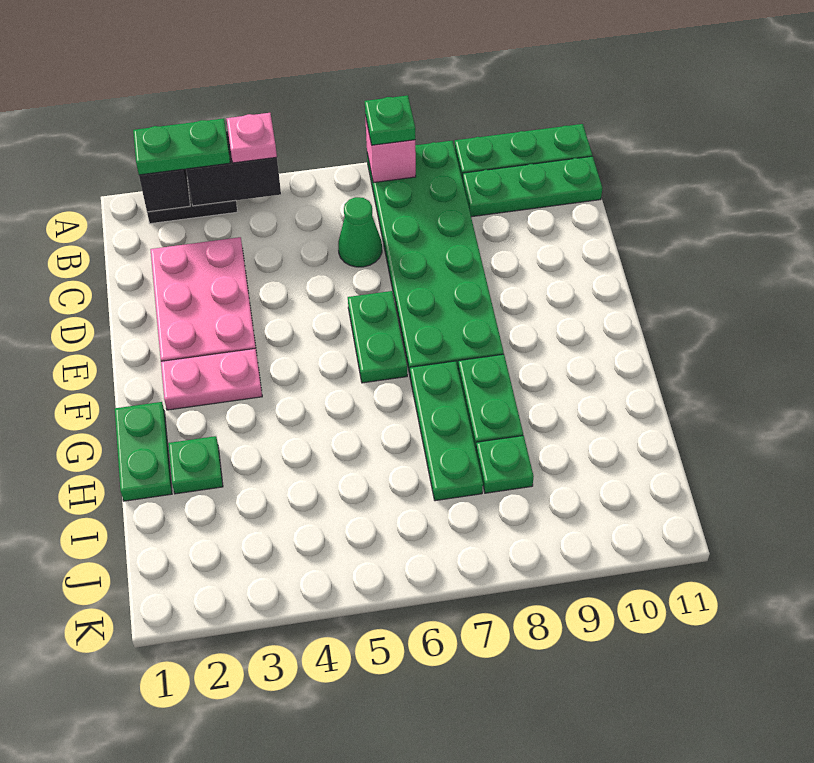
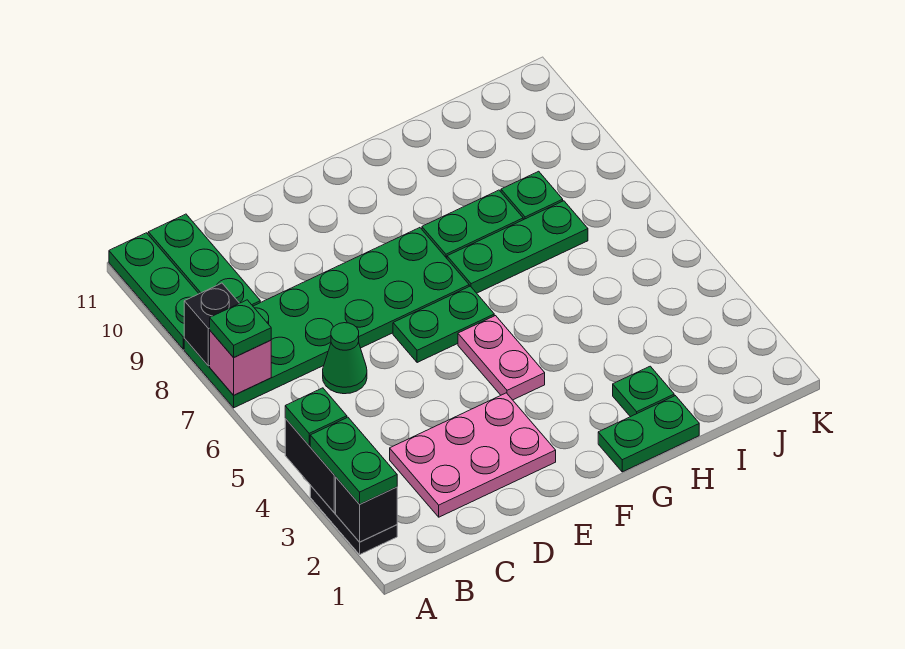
pink plate A4 level 3 -> green plate A4 level 3
none -> black brick A8 level 2
pink plate F2:F3 level 1 -> pink plate F4:F5 level 1

